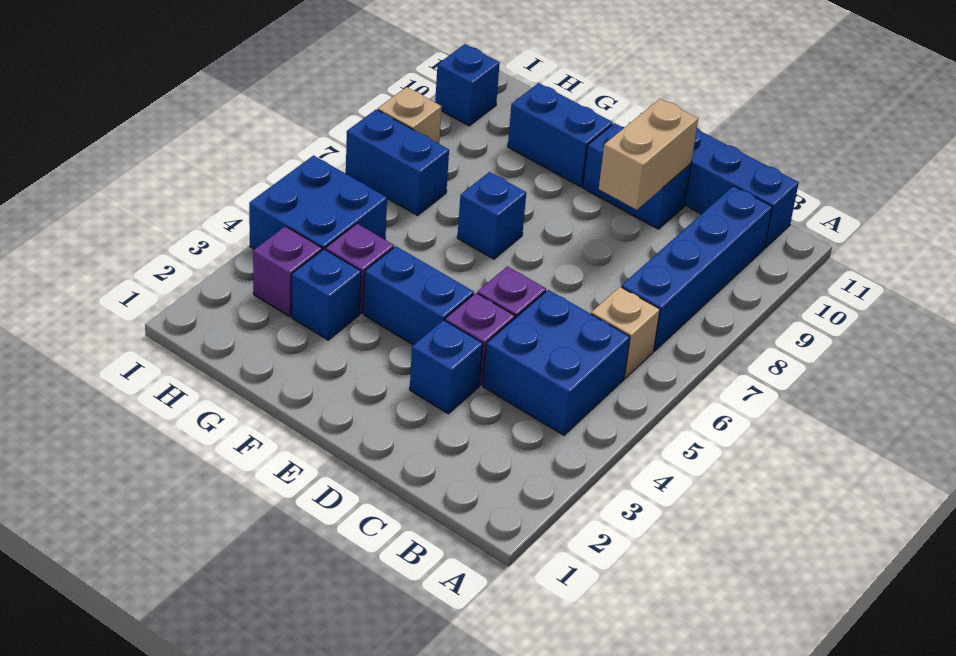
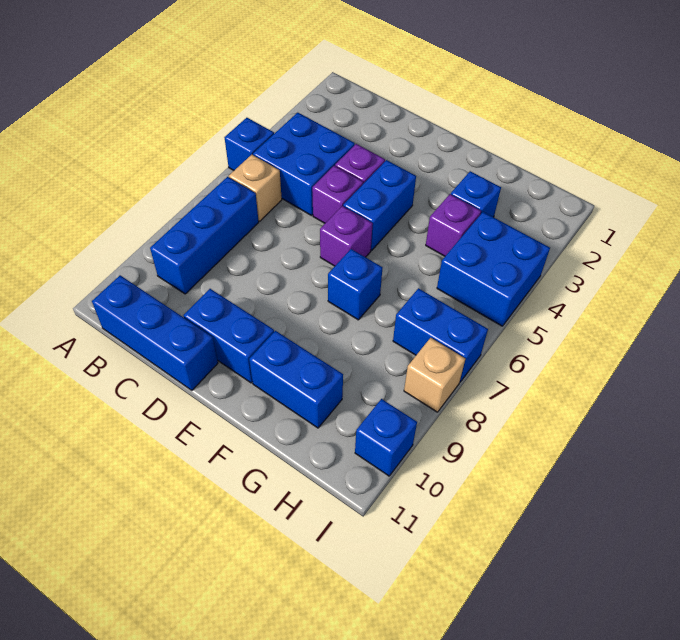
blue brick B7:B10 level 1 -> blue brick B7:B9 level 1
blue brick D3 level 1 -> blue brick A5 level 1
tan brick D9:D10 level 2 -> none
blue brick E4:F4 level 1 -> blue brick E4:E5 level 1
purple brick H3 level 1 -> purple brick E6 level 1

